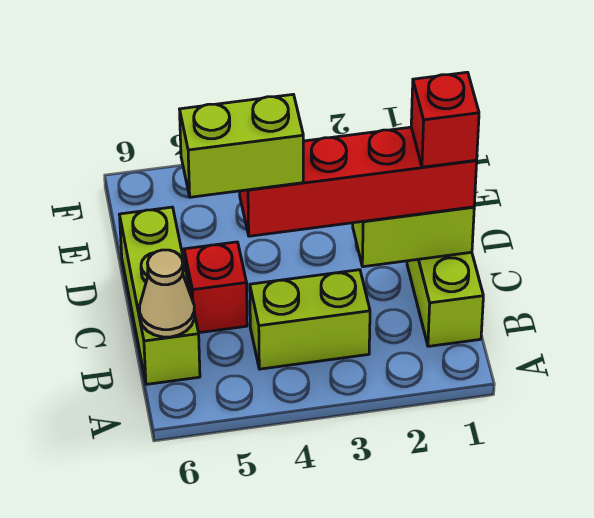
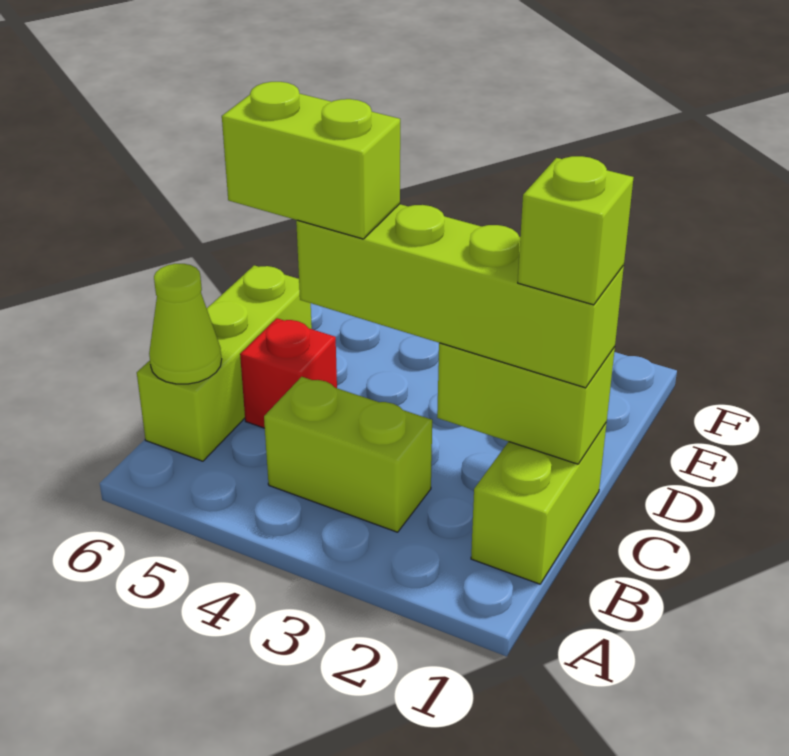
tan cone B6 level 2 -> lime cone B6 level 2
red brick C1:C4 level 3 -> lime brick C1:C4 level 3
red brick C1 level 4 -> lime brick C1 level 4

